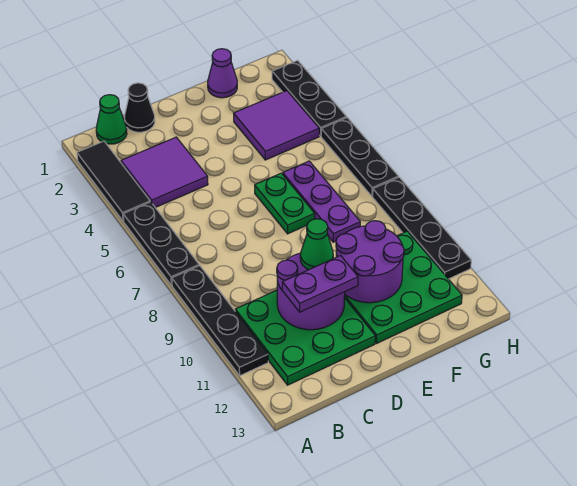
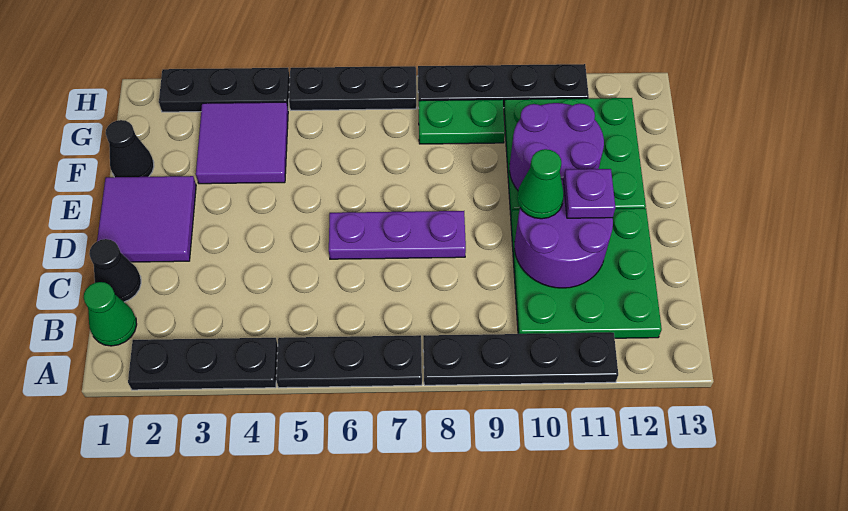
black tile A2:A4 level 1 -> black plate A2:A4 level 1
purple tile B3:C4 level 1 -> purple tile D1:E2 level 1
purple plate C11:D11 level 3 -> purple plate D11 level 3
green plate E6:E7 level 1 -> green plate G8:G9 level 1
purple cone F1 level 1 -> black cone F1 level 1
purple plate F6:F8 level 1 -> purple plate D6:D8 level 1

